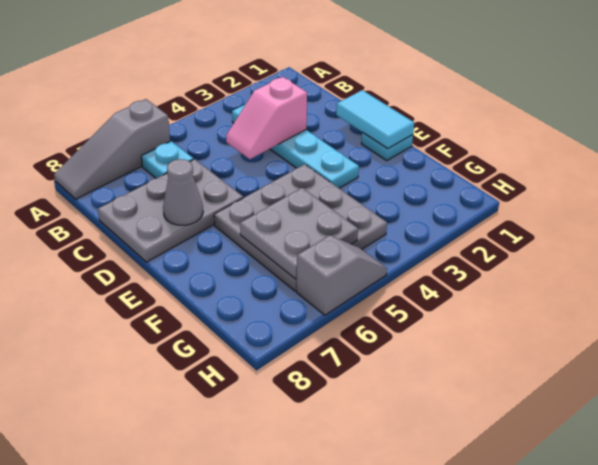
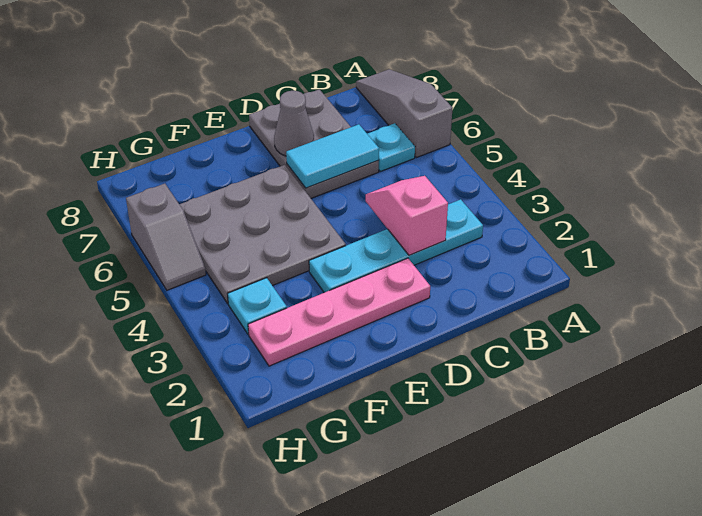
cyan tile D1:E1 level 2 -> cyan tile C6:D6 level 2
none -> pink plate D2:G2 level 1
cyan plate E1 level 1 -> cyan plate G3 level 1
grey plate F5:G6 level 2 -> none

